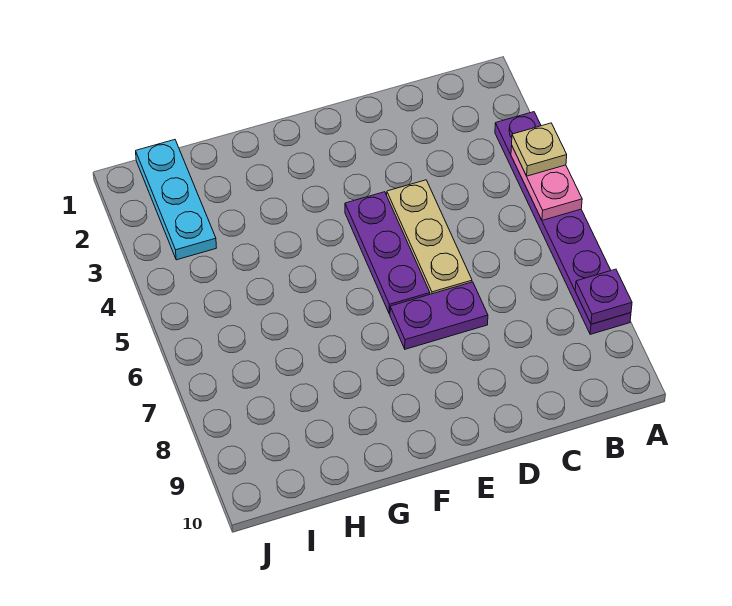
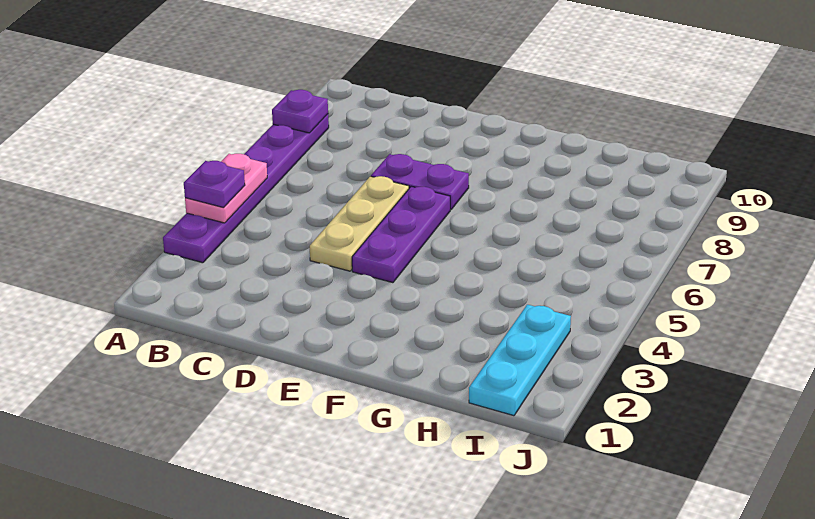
tan plate A4 level 3 -> purple plate A4 level 3

